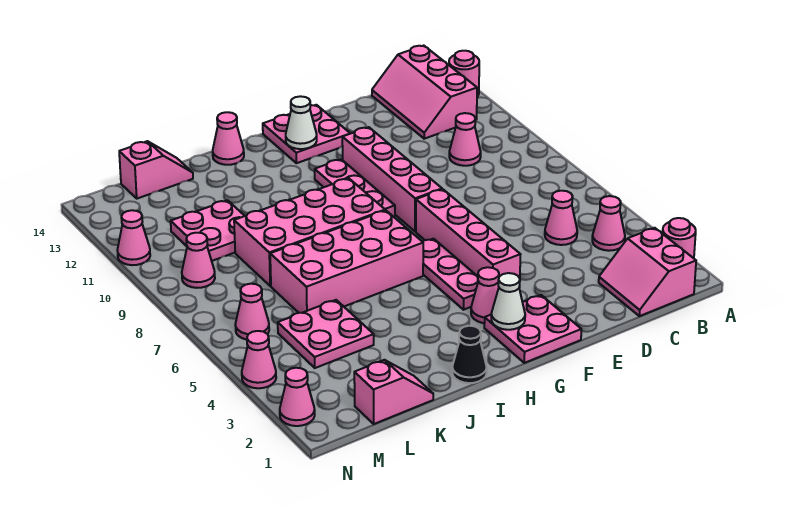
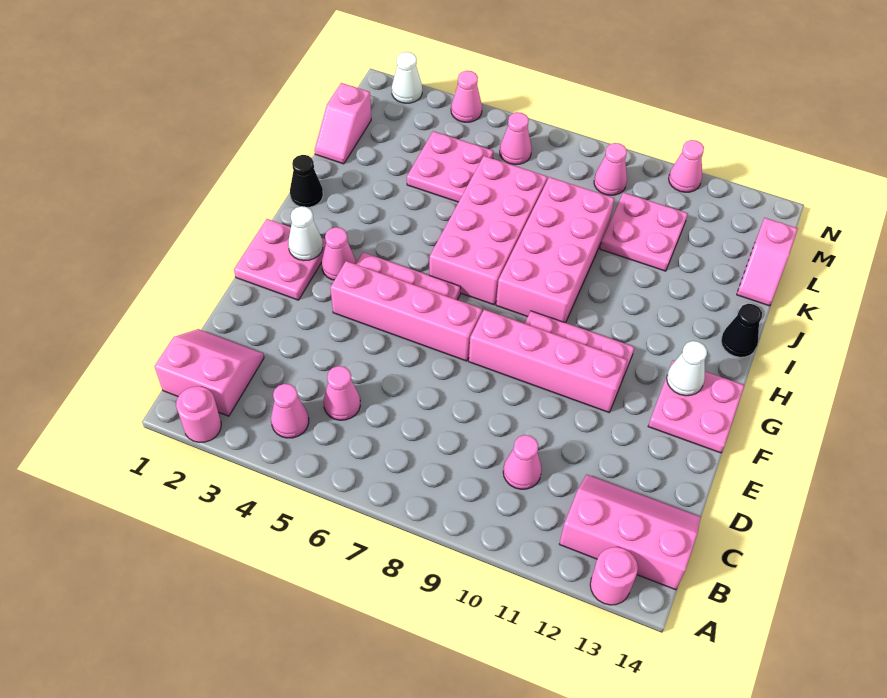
pink cone I14 level 1 -> black cone I14 level 1
pink cone N2 level 1 -> white cone N2 level 1

